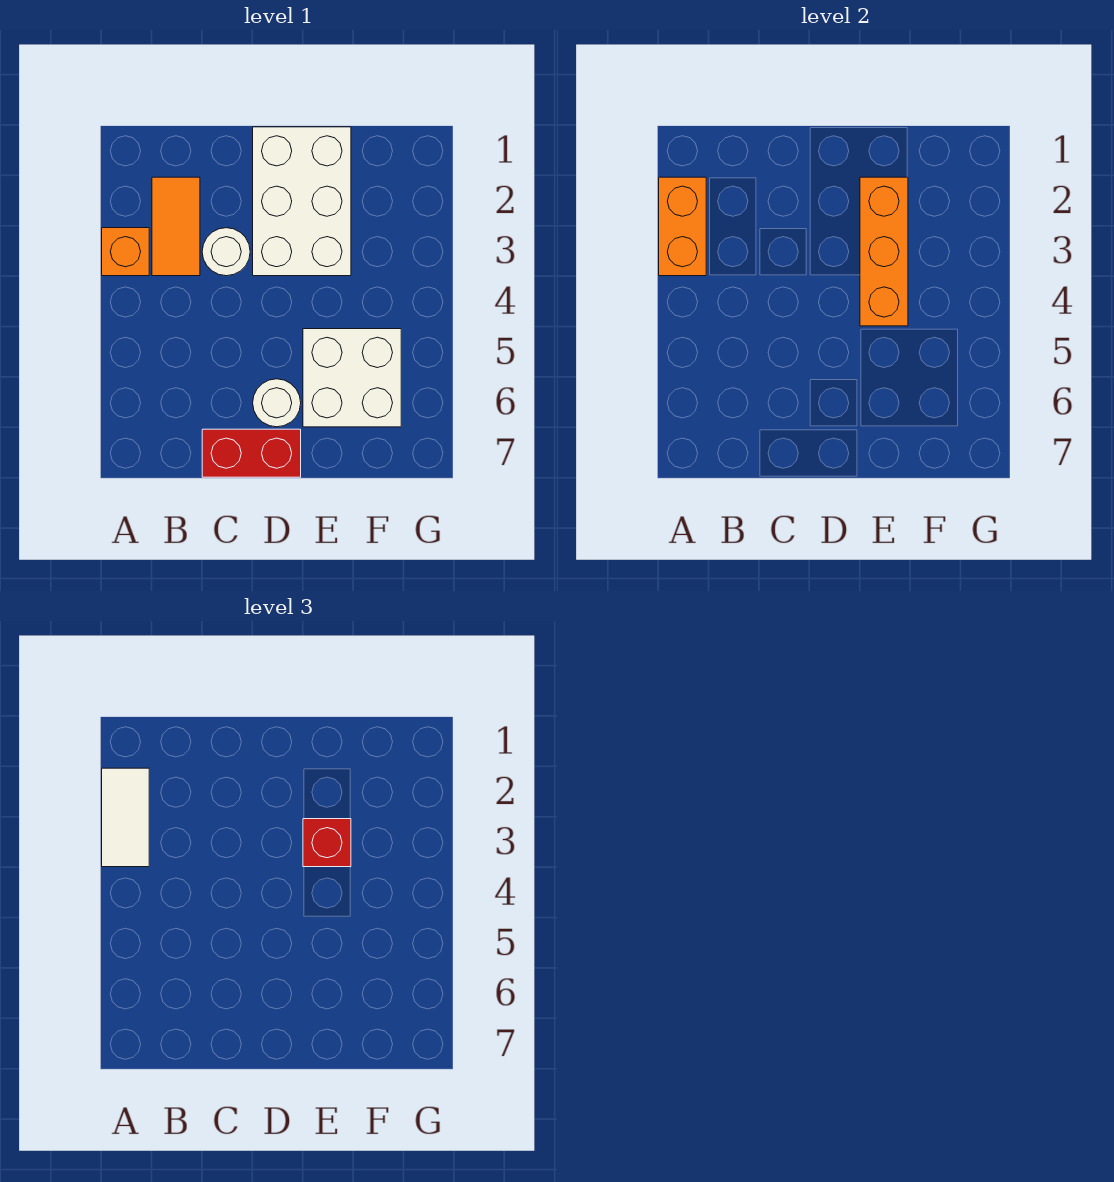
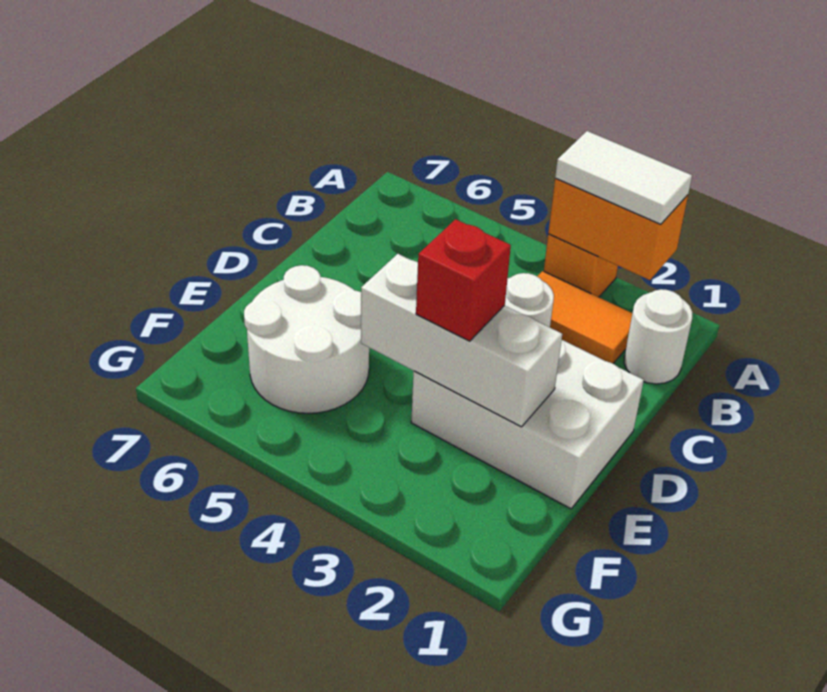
red brick C7:D7 level 1 -> none
white round brick D6 level 1 -> white round brick B1 level 1
orange brick E2:E4 level 2 -> white brick E2:E4 level 2
white brick E5:F6 level 1 -> white round brick E5:F6 level 1

